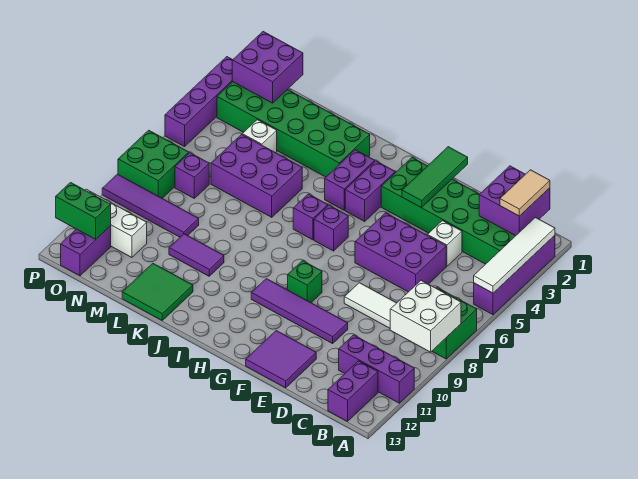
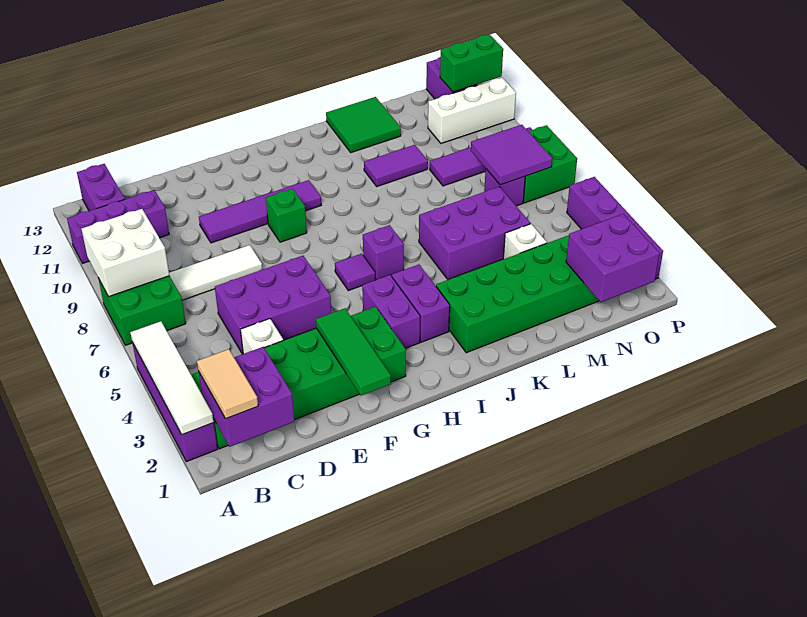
purple tile E12:F13 level 1 -> purple tile N7:O8 level 2
purple brick H6 level 1 -> purple tile H6 level 1

